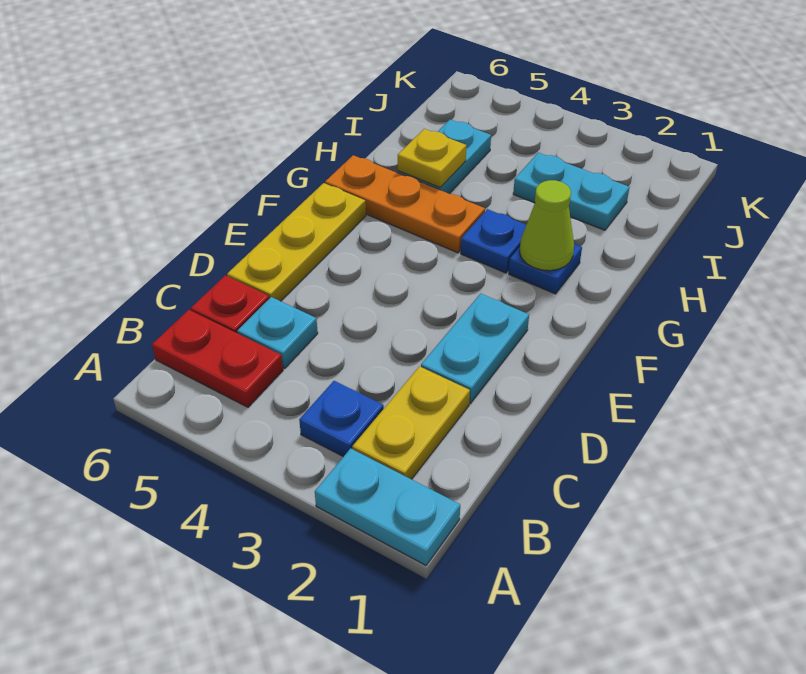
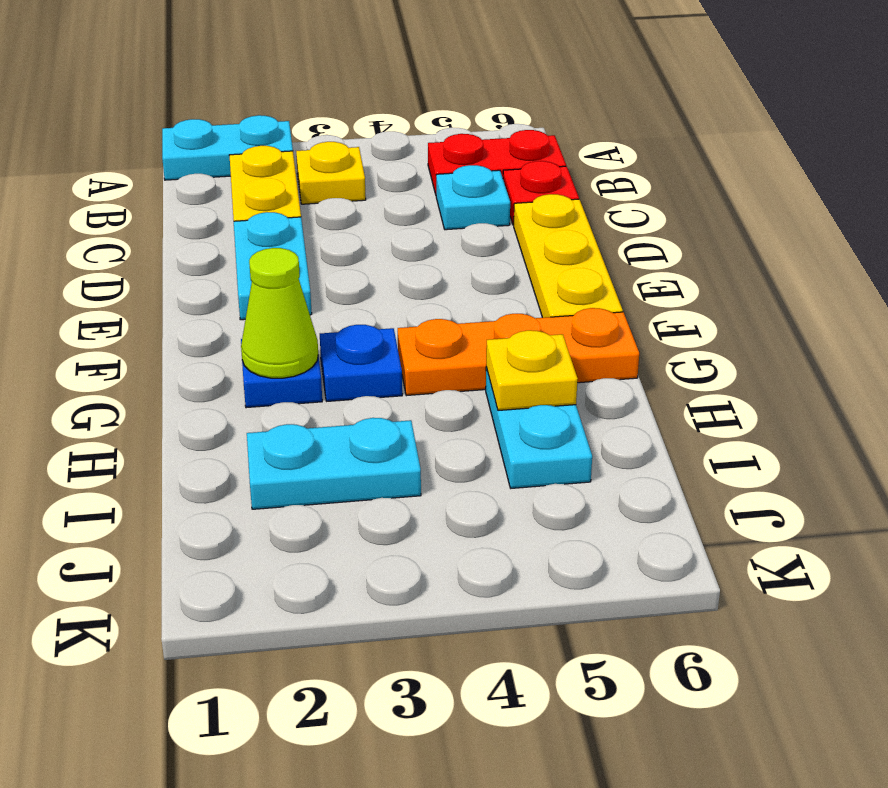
blue plate B3 level 1 -> yellow plate B3 level 1

